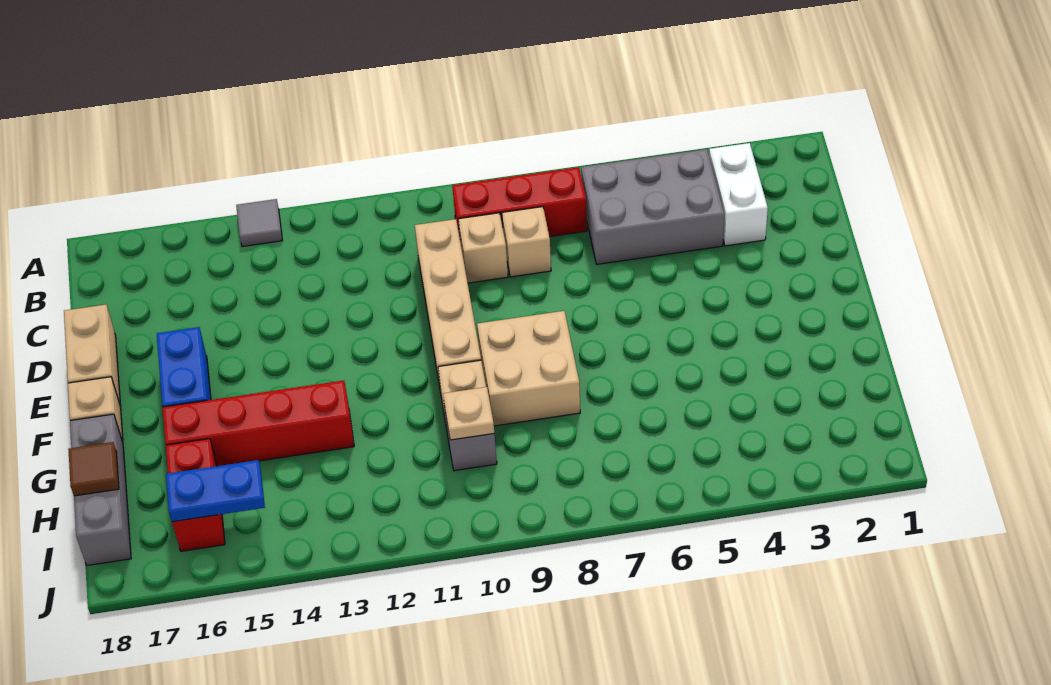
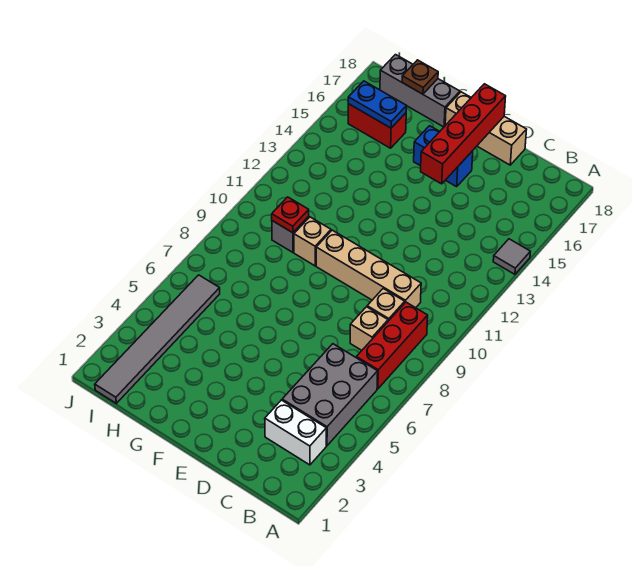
tan brick F8:G9 level 1 -> none
red brick G13:G16 level 1 -> red brick E15:E18 level 2
tan plate H10 level 2 -> red plate H10 level 2
brown tile H18 level 2 -> brown plate H18 level 2
none -> grey tile I1:I6 level 1
blue plate I15:I16 level 2 -> blue plate H16:I16 level 2

